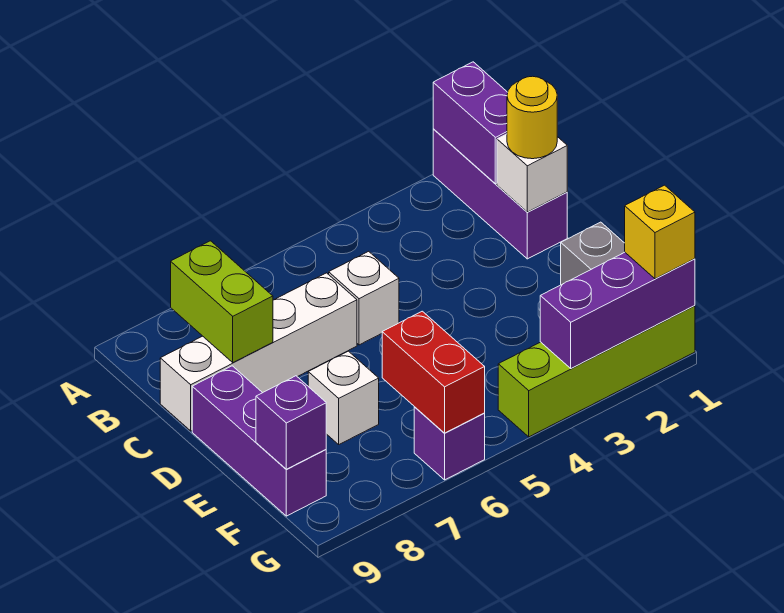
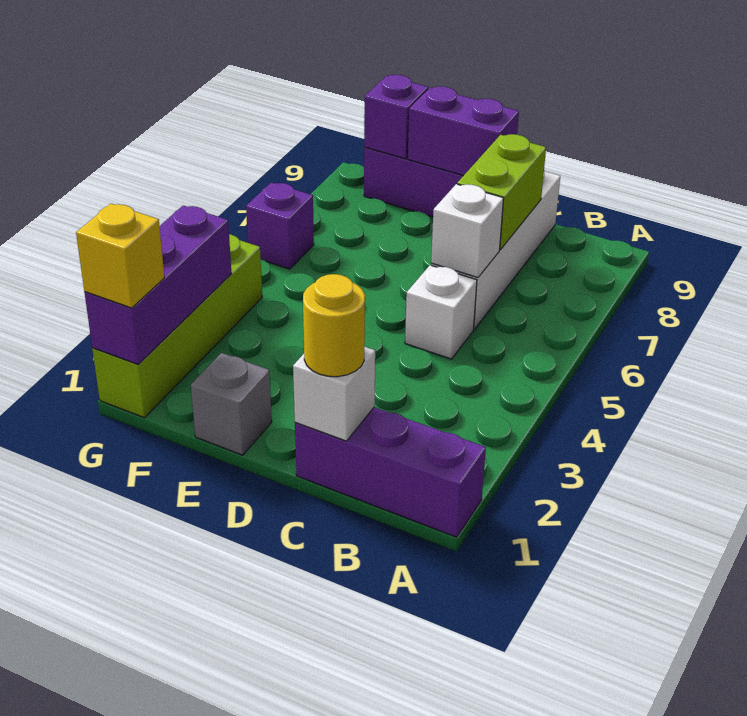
purple brick A1:B1 level 2 -> purple brick D9:E9 level 2
lime brick B8:C8 level 2 -> lime brick C7:C8 level 2
white brick E7 level 1 -> white brick C6 level 2
red brick F6:G6 level 2 -> none

